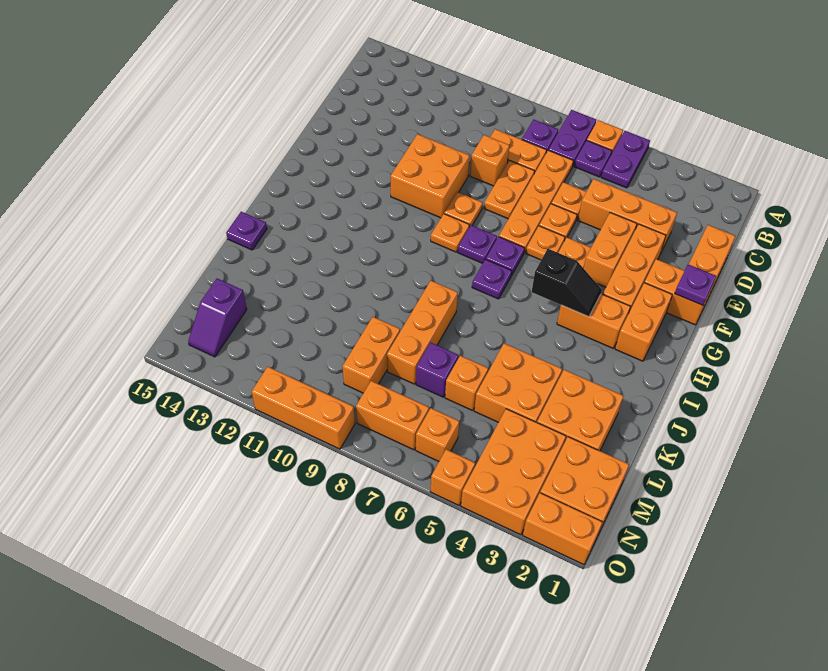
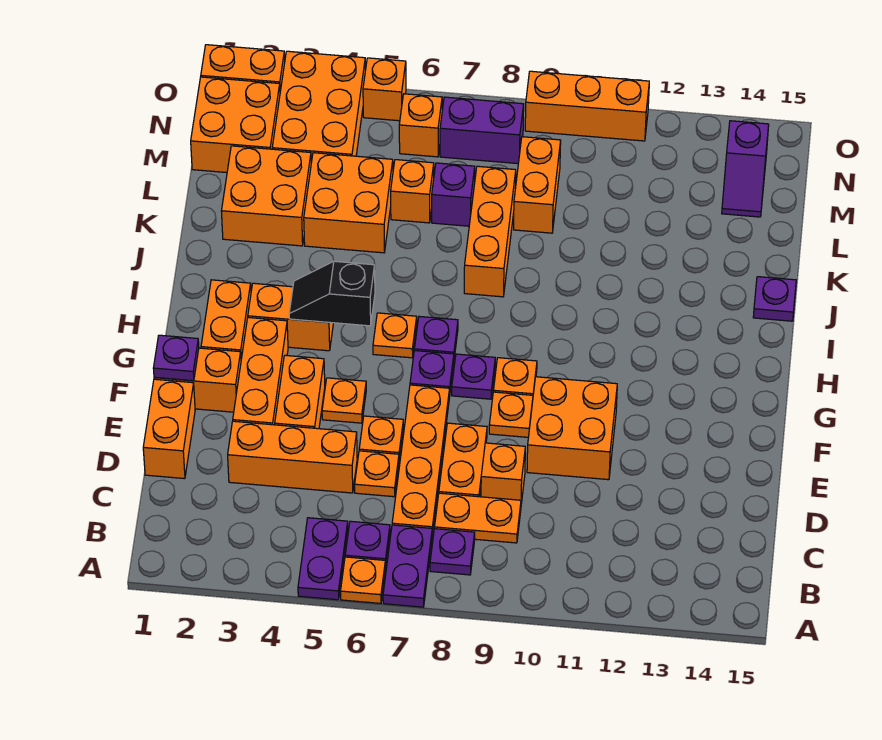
orange plate F6 level 1 -> orange plate H6 level 1
purple slope M14:N14 level 1 top M -> purple slope M14:N14 level 1 top N
orange brick N7:N8 level 1 -> purple brick N7:N8 level 1

